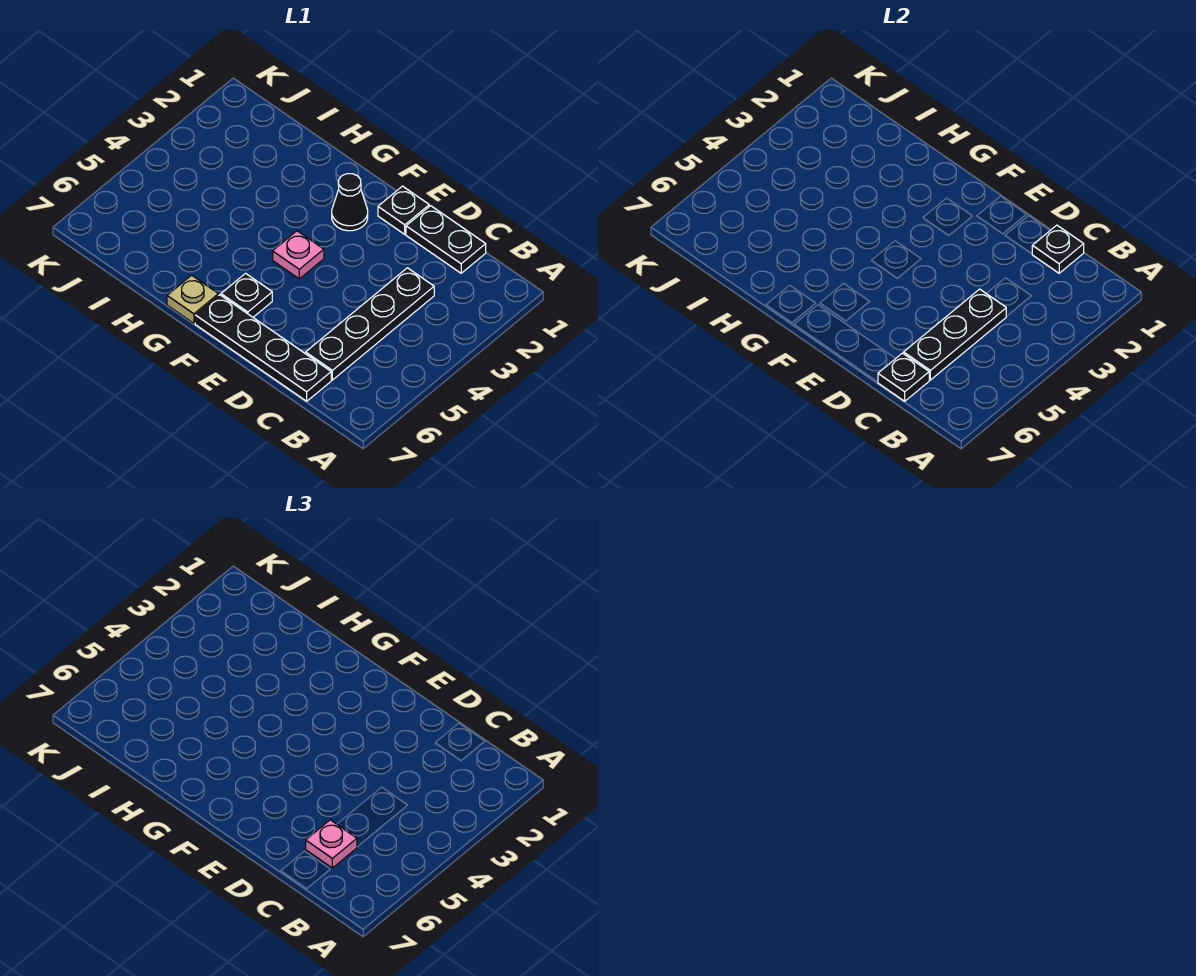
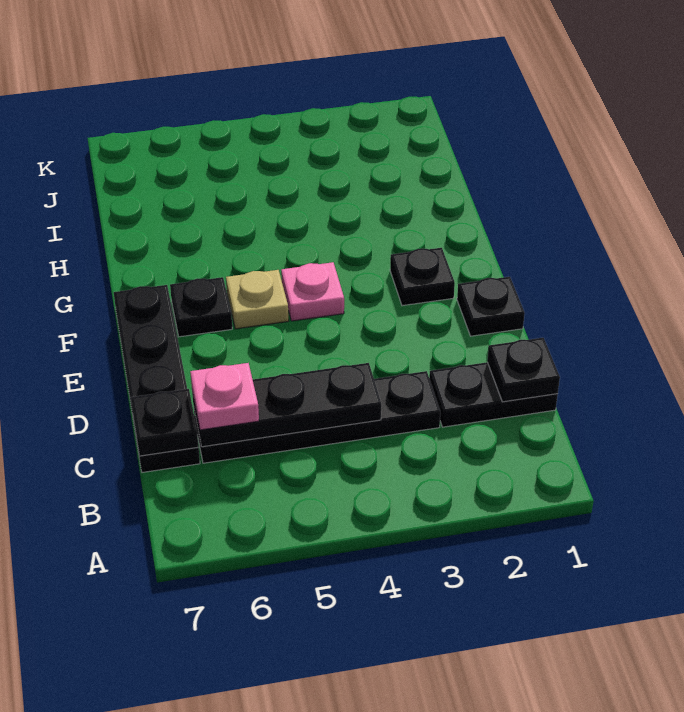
black plate C1:D1 level 1 -> black plate C1:C2 level 1
black cone F2 level 1 -> black plate F2 level 1
tan plate G7 level 1 -> tan plate F5 level 1

